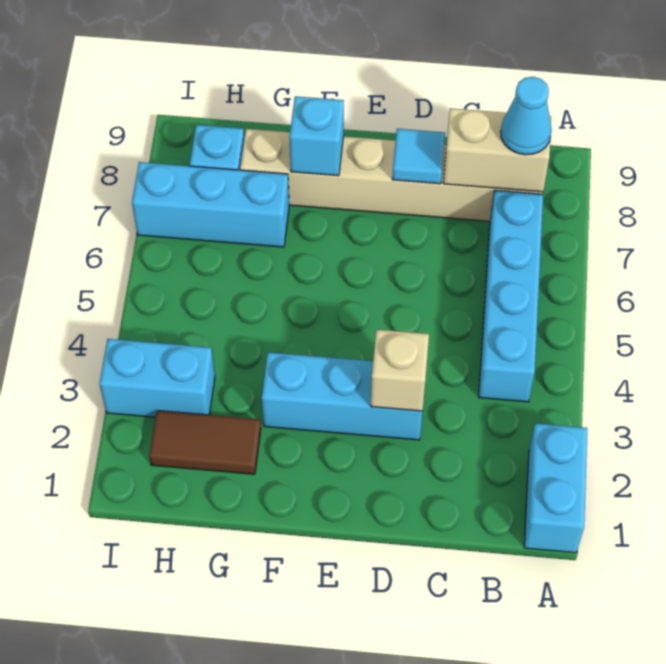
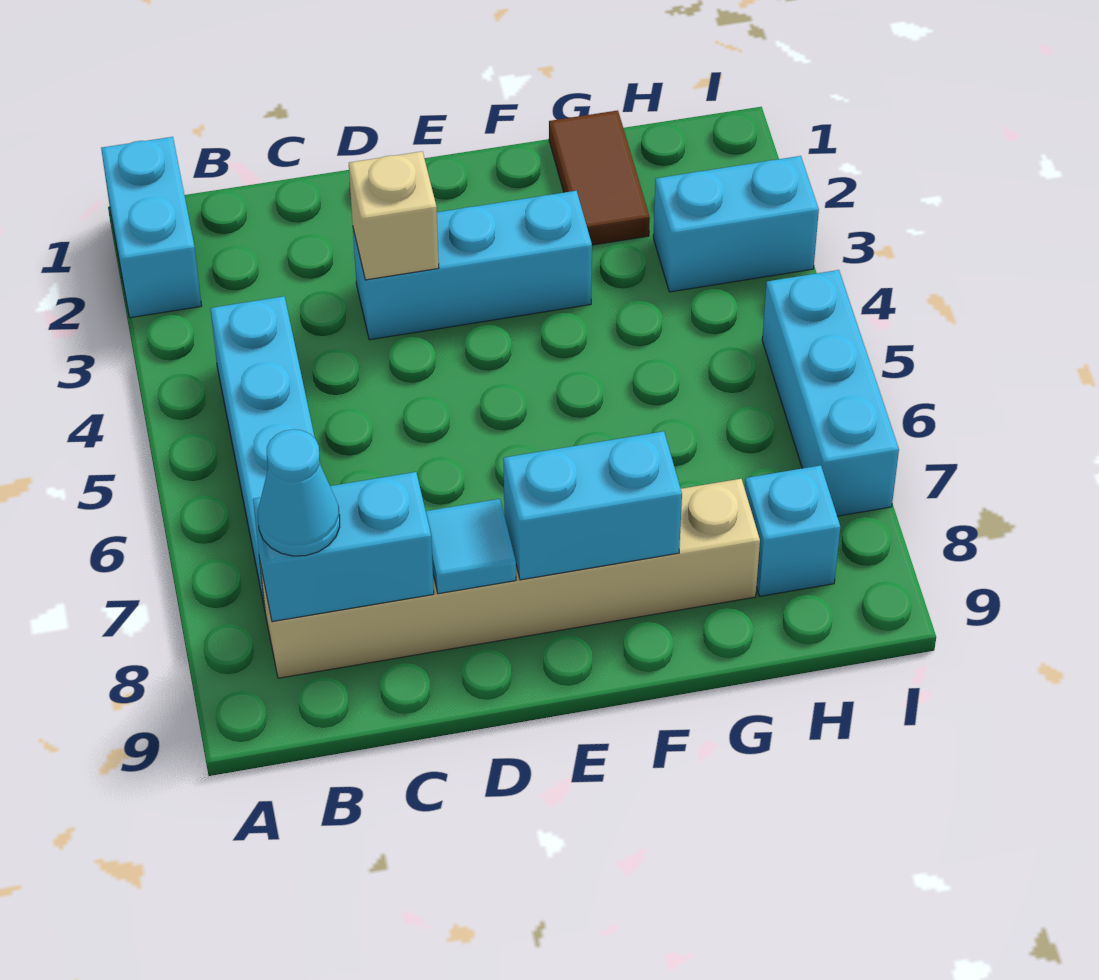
tan brick B8:C8 level 2 -> cyan brick B8:C8 level 2
cyan brick F8 level 2 -> cyan brick E8:F8 level 2
brown tile G2:H2 level 1 -> brown tile G1:G2 level 1
cyan brick G7:I7 level 1 -> cyan brick I5:I7 level 1

